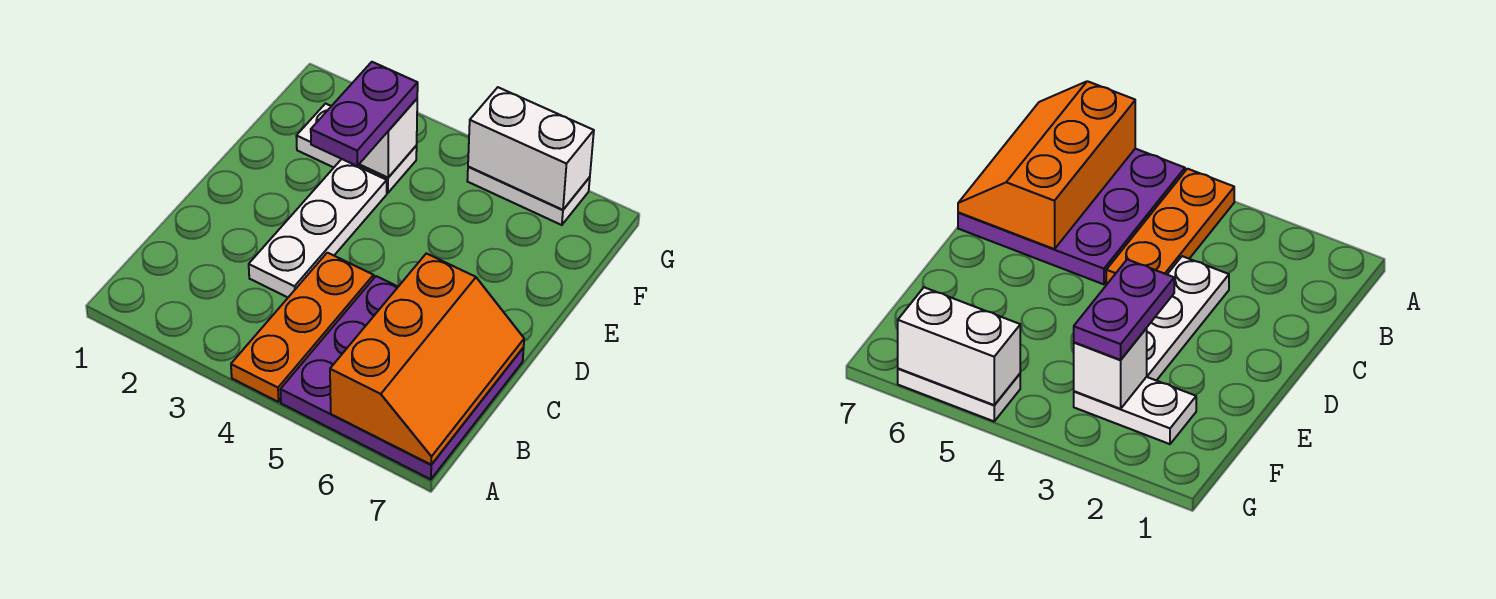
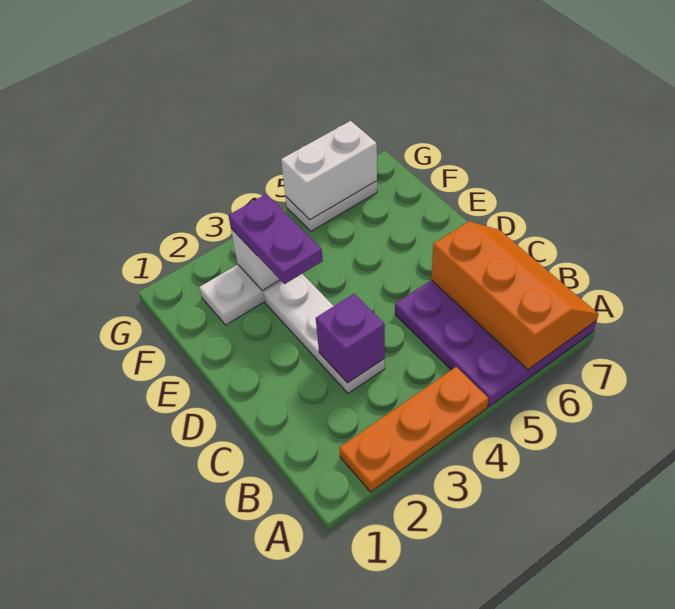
orange plate A4:C4 level 1 -> orange plate A2:A4 level 1
none -> purple brick C3 level 2

